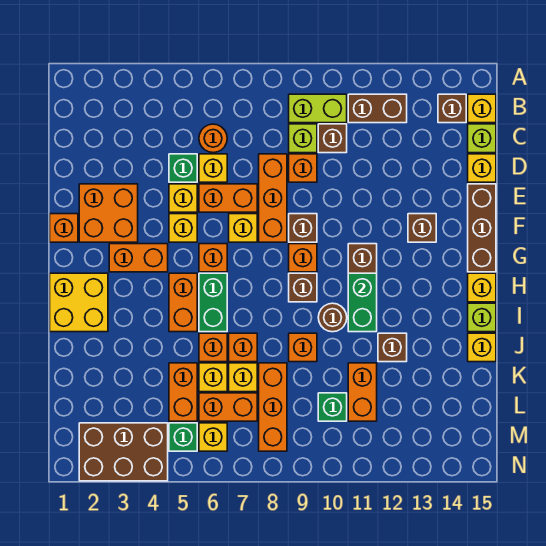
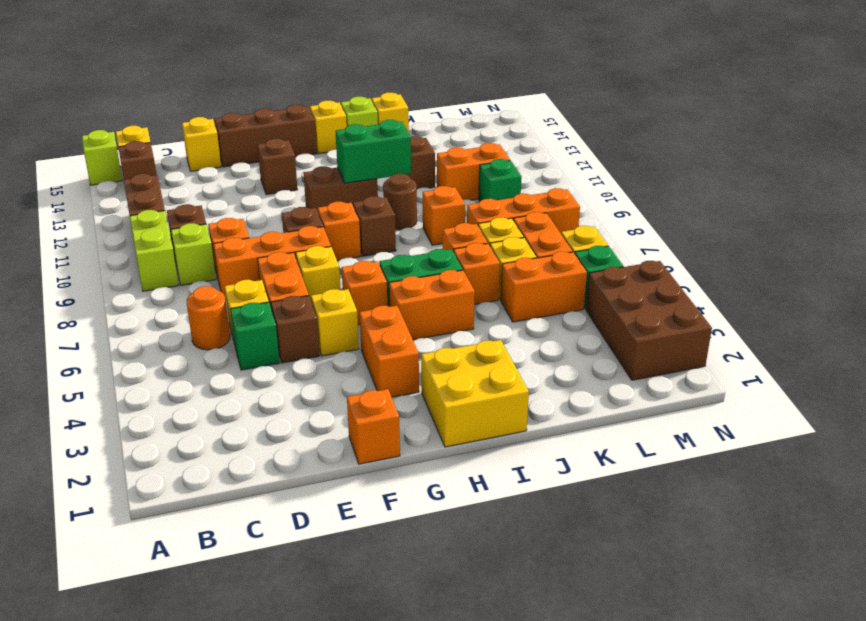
lime brick C15 level 1 -> lime brick A15 level 1
orange brick E2:F3 level 1 -> none
yellow brick E5 level 1 -> brown brick E5 level 1

